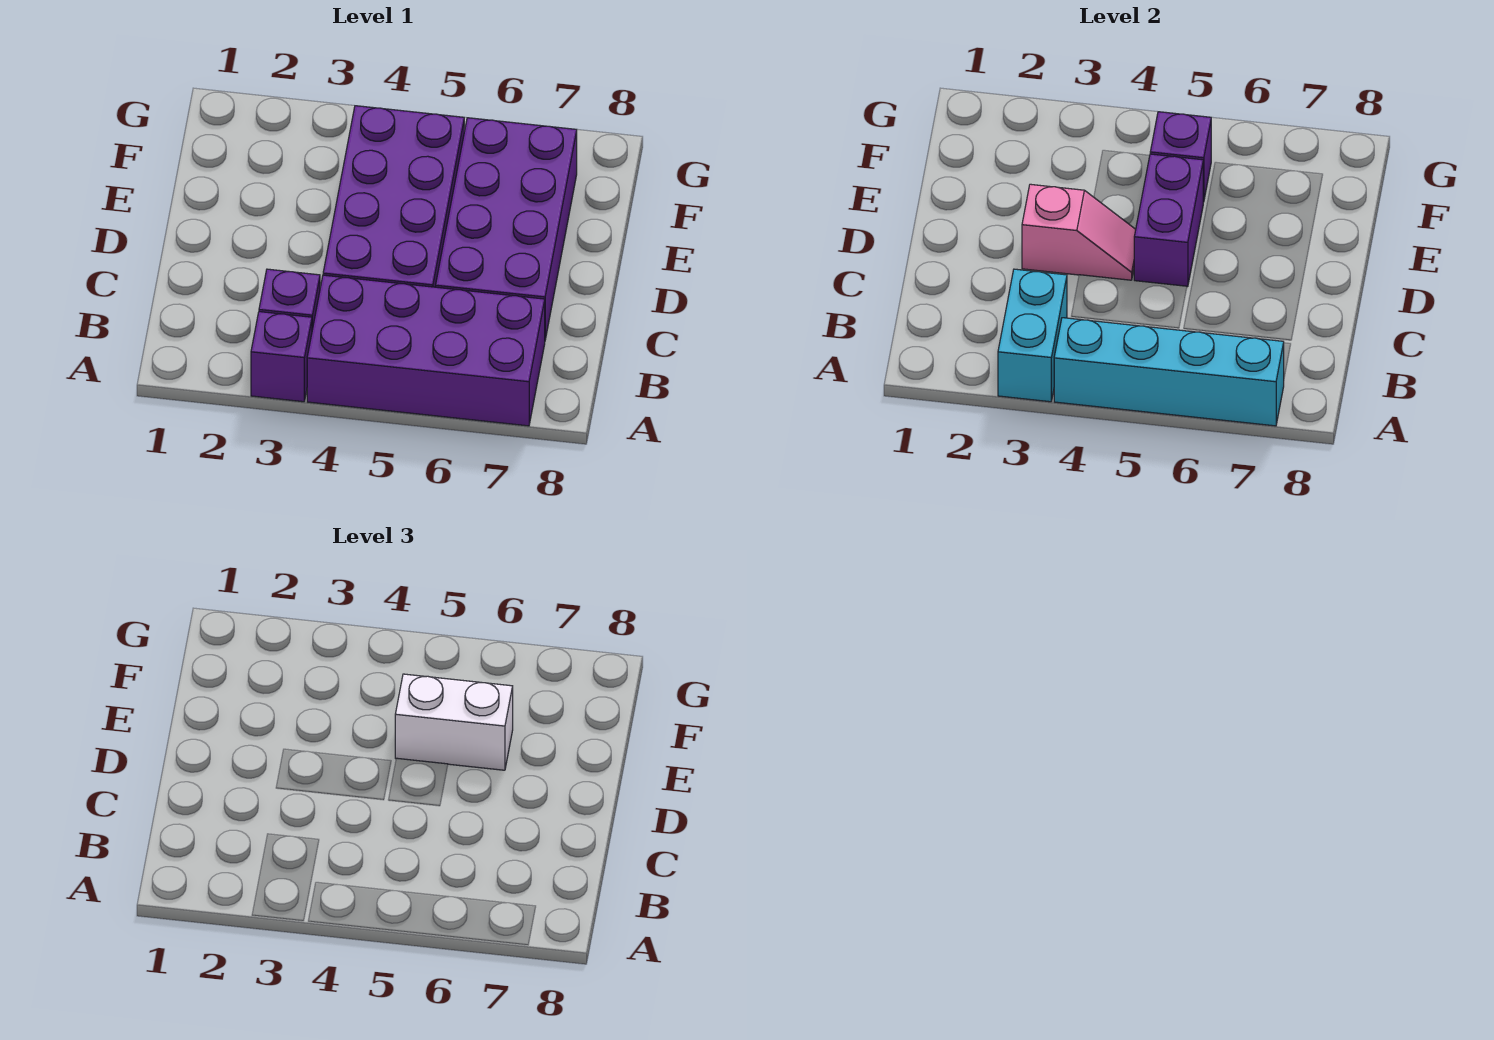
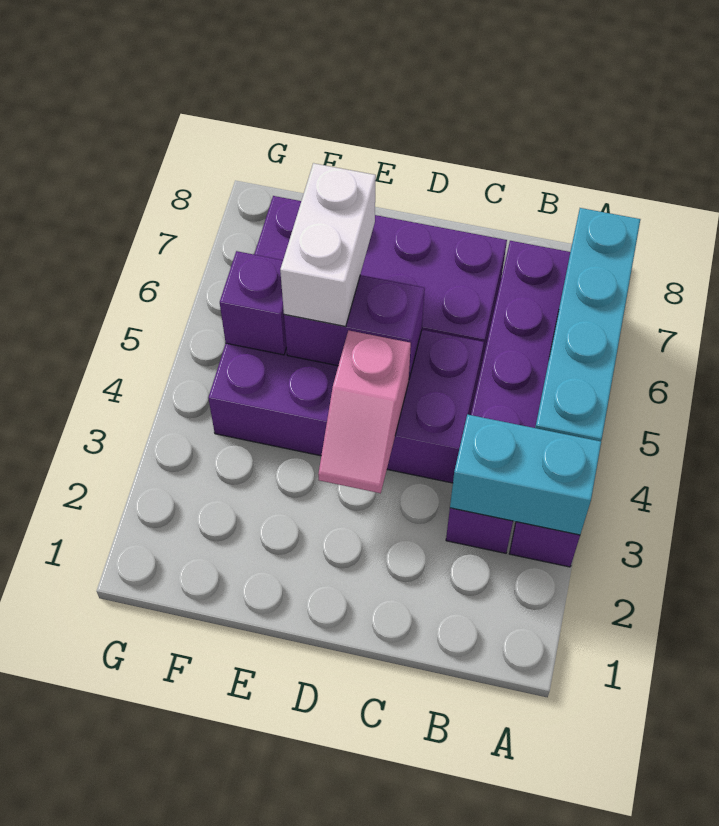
pink slope D3:D4 level 2 top 3 -> pink slope D3:D4 level 2 top 4

